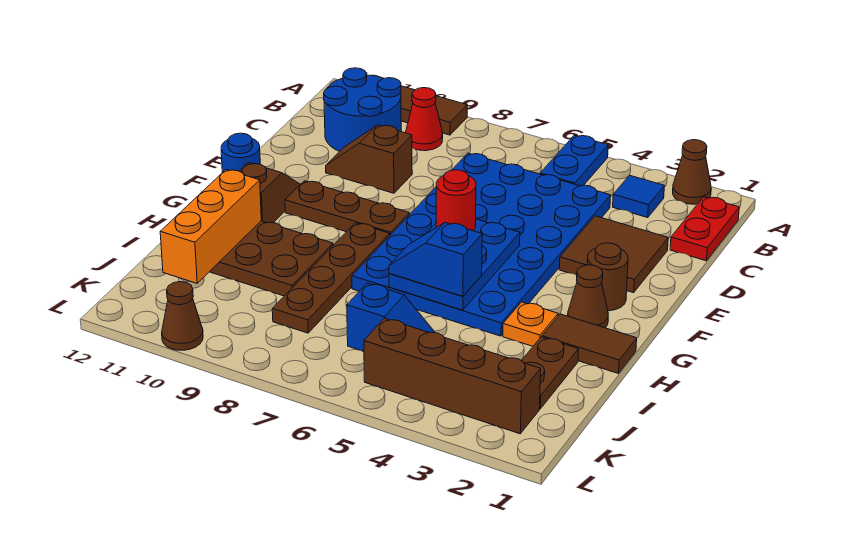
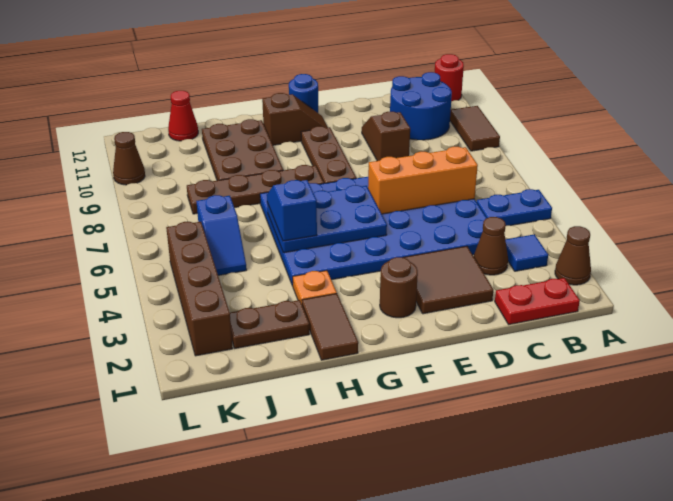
red cone B9 level 1 -> red cone J12 level 1
red round brick F6 level 3 -> red round brick A12 level 1
brown cone G2 level 1 -> brown cone C3 level 1
orange brick H11:J11 level 2 -> orange brick C6:E6 level 2

